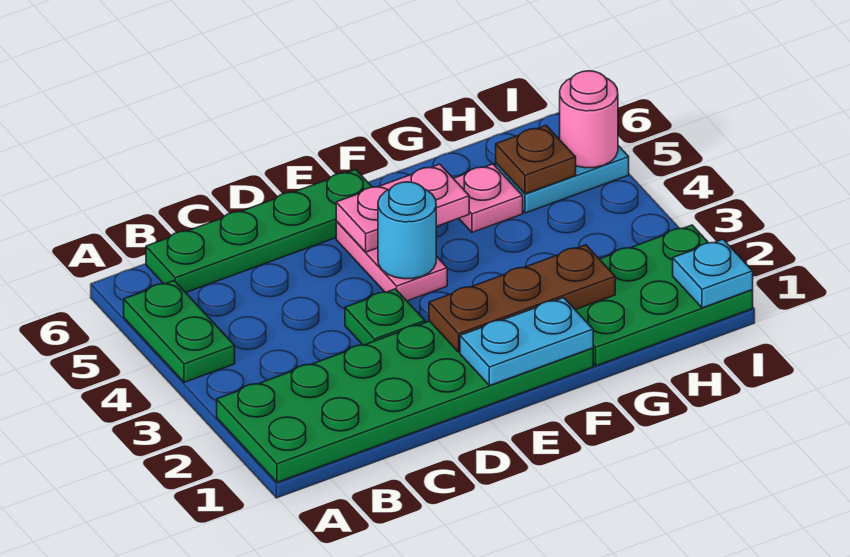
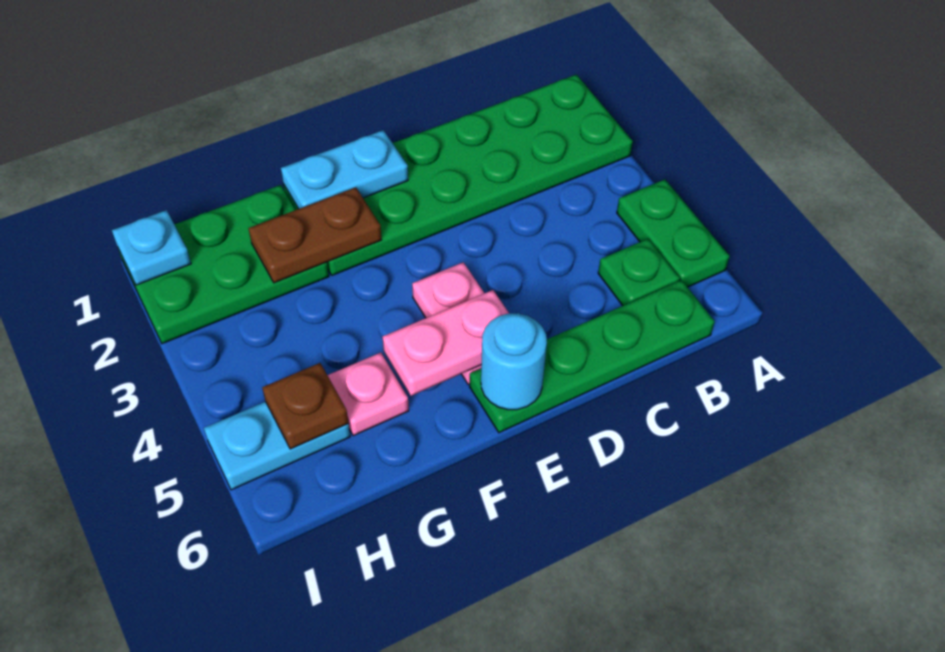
green plate D3 level 1 -> green plate B5 level 1
brown plate E2:G2 level 2 -> brown plate F2:G2 level 2
cyan round brick E4 level 2 -> cyan round brick E6 level 2
pink round brick I5 level 2 -> none

